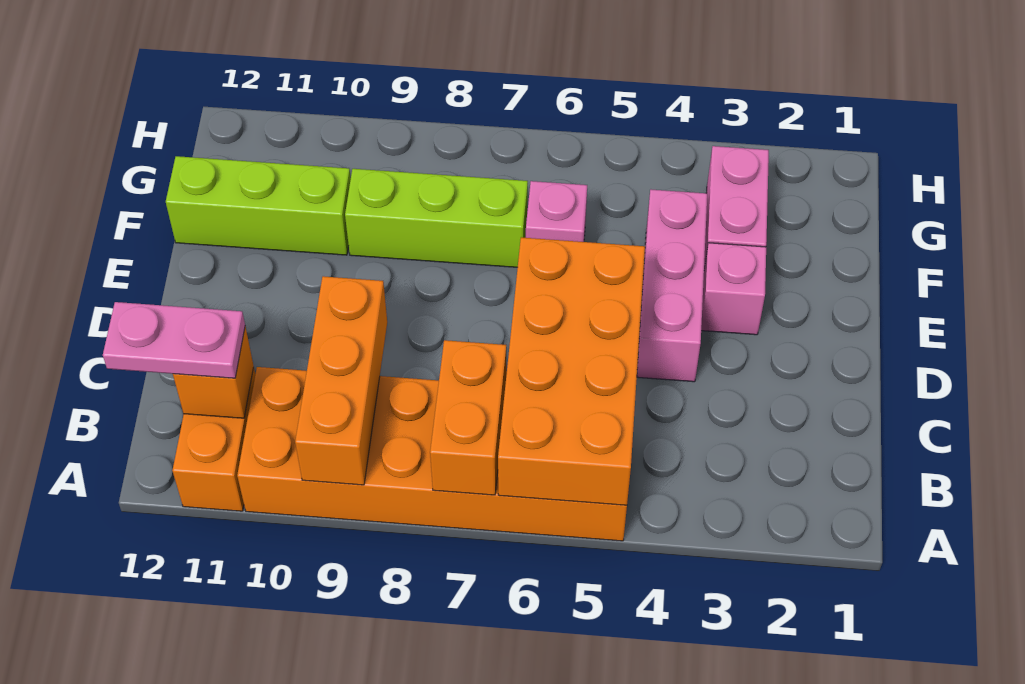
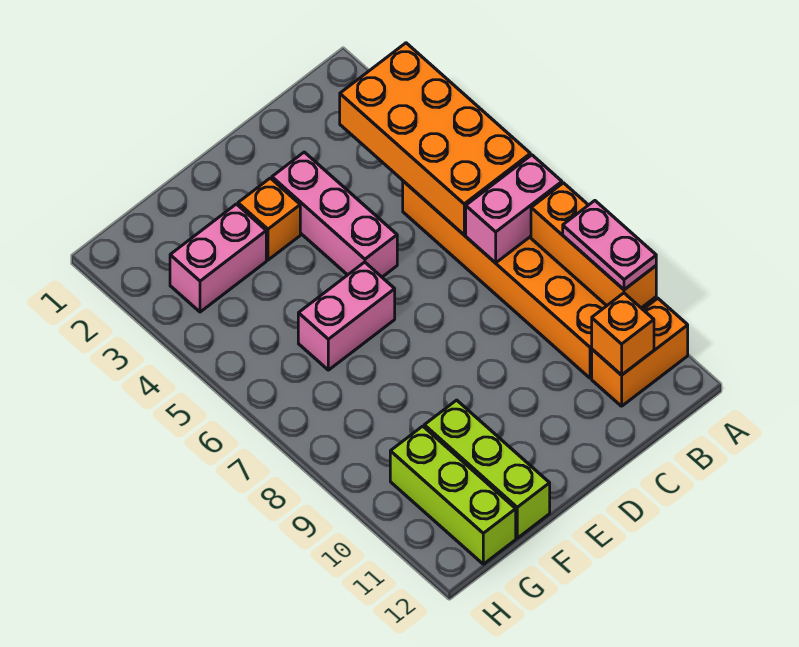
orange brick A5:D6 level 2 -> orange brick A3:B6 level 2
orange brick A7:B7 level 2 -> pink brick A7:B7 level 2
orange brick A9:C9 level 2 -> orange brick A8:A10 level 2
pink plate B11:B12 level 3 -> pink plate A9:A10 level 3
pink brick D4:F4 level 1 -> pink brick D3:D5 level 1
pink brick E3 level 1 -> orange brick E3 level 1
pink brick F6 level 1 -> pink brick E6:F6 level 1
lime brick F7:F9 level 1 -> lime brick G10:G12 level 1

